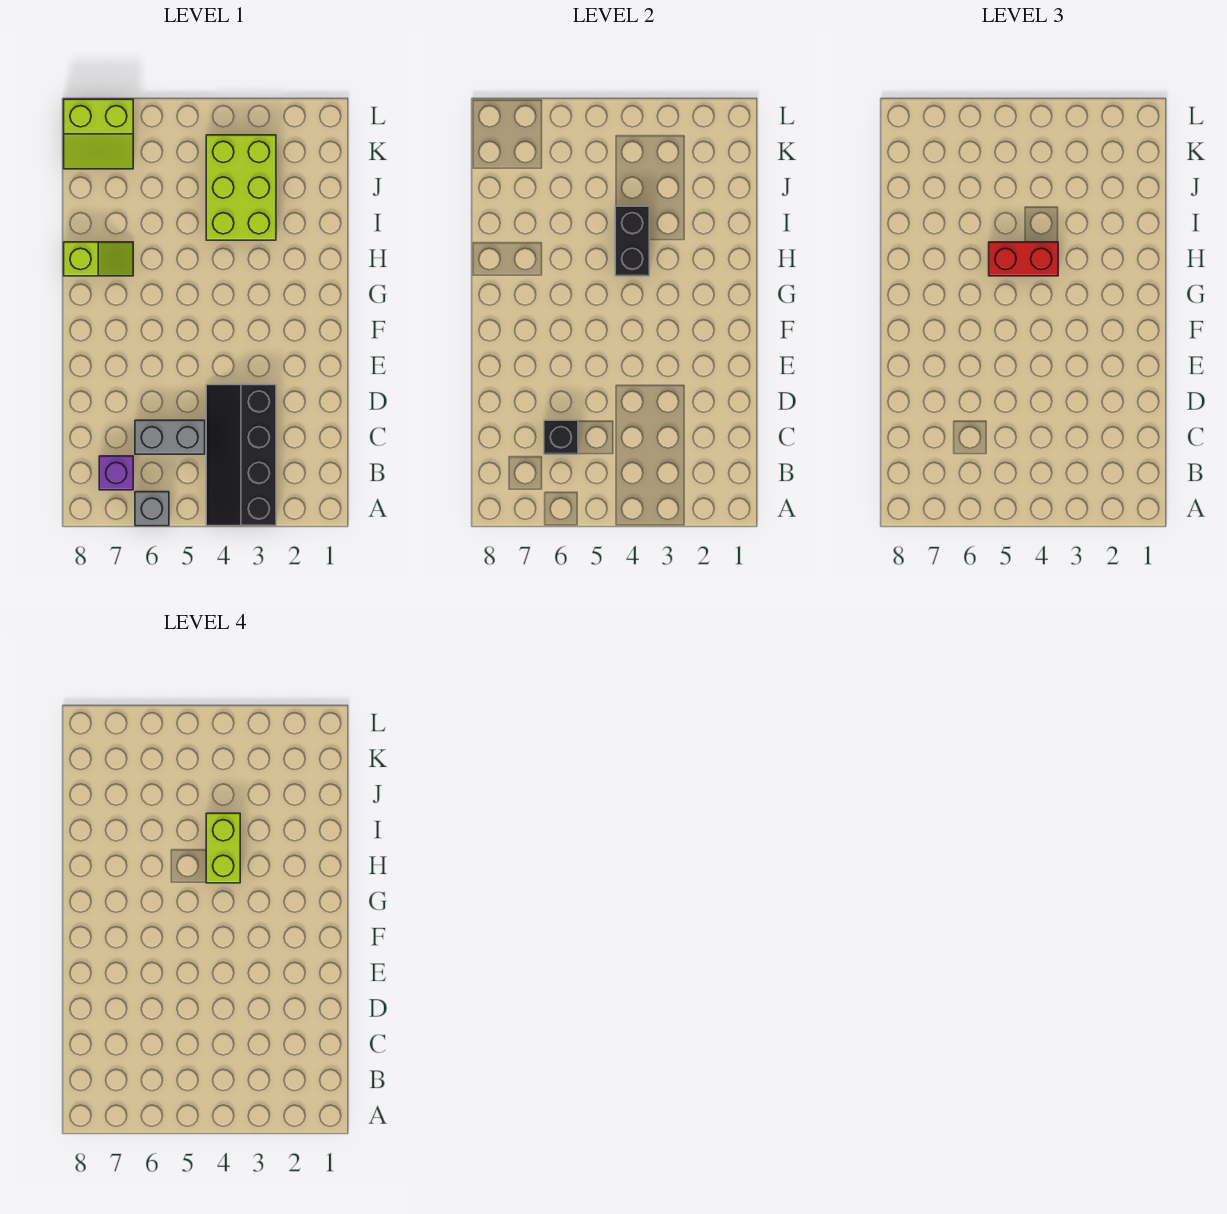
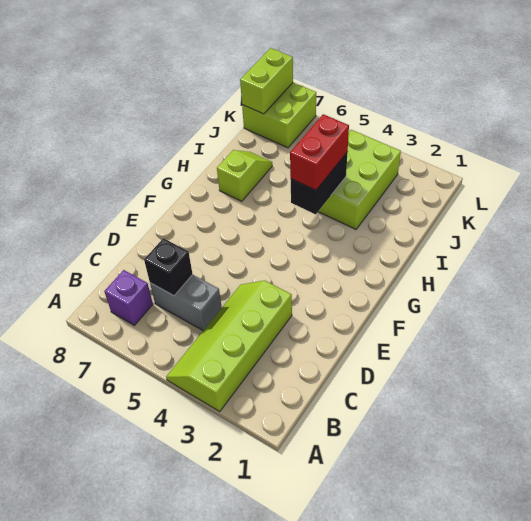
black slope A3:D4 level 1 top 3 -> lime slope A3:D4 level 1 top 3
grey brick A6 level 1 -> none
red brick H4:H5 level 3 -> red brick H4:I4 level 3
lime brick H4:I4 level 4 -> lime brick K8:L8 level 2
lime slope H7:H8 level 1 top 8 -> lime slope H7:I7 level 1 top H
lime slope K7:L8 level 1 top L -> lime brick K7:L8 level 1

